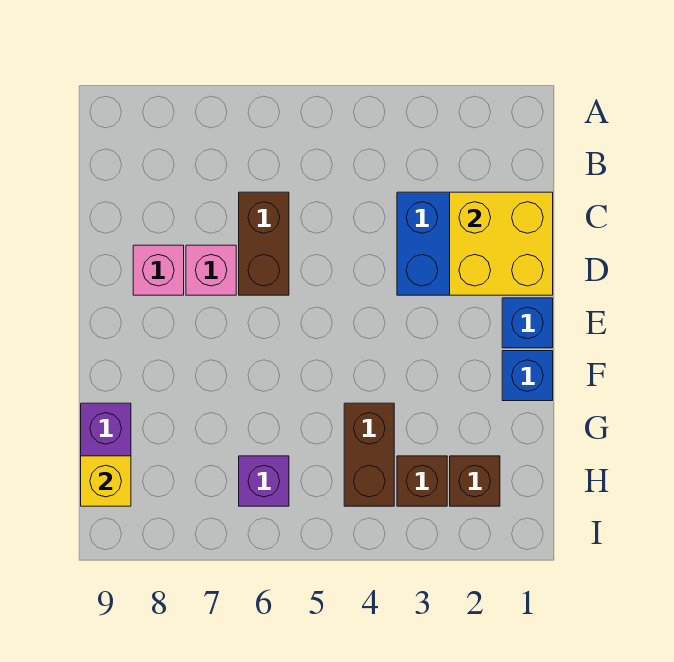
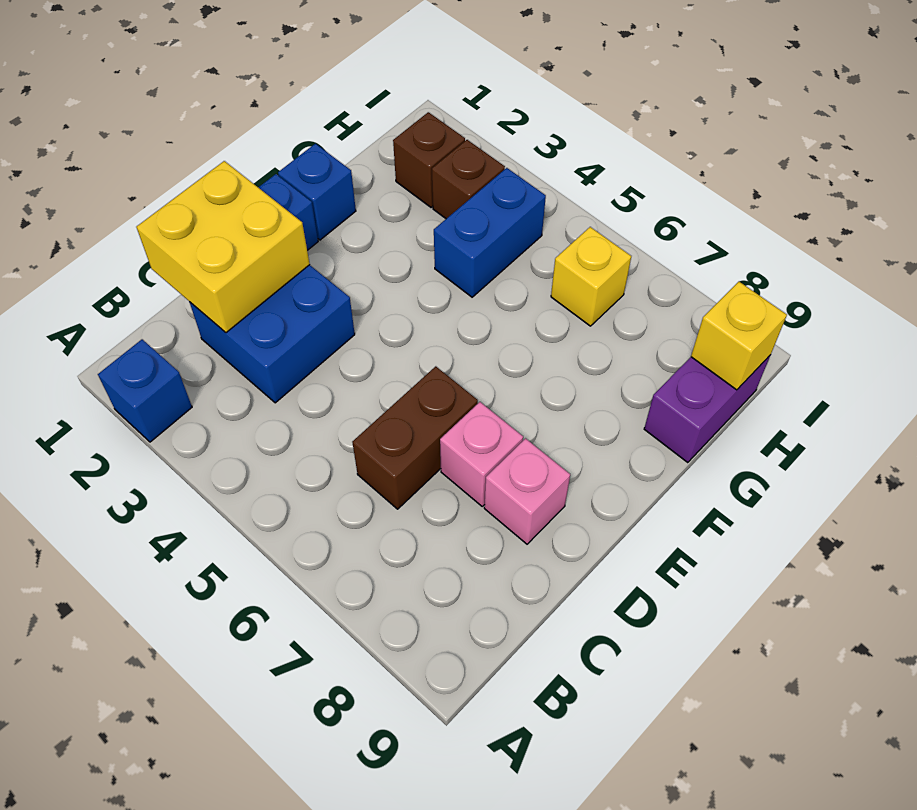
none -> blue brick A2 level 1
brown brick G4:H4 level 1 -> blue brick G4:H4 level 1
purple brick H6 level 1 -> yellow brick H6 level 1

